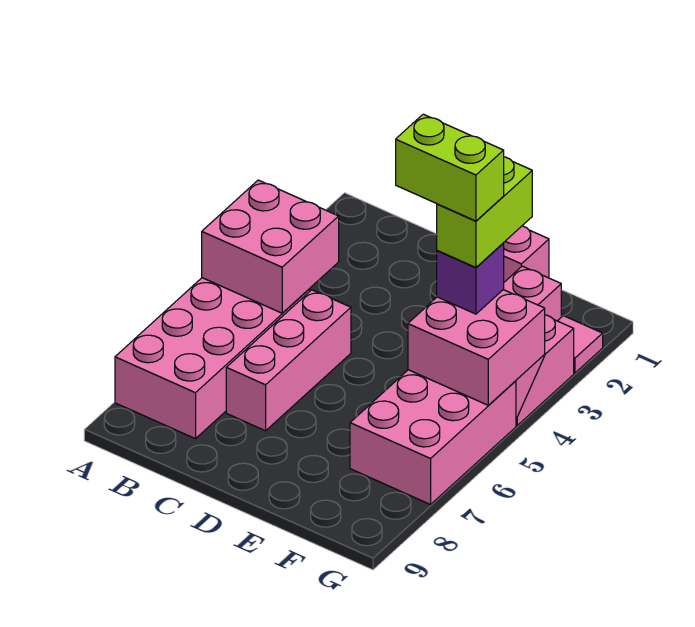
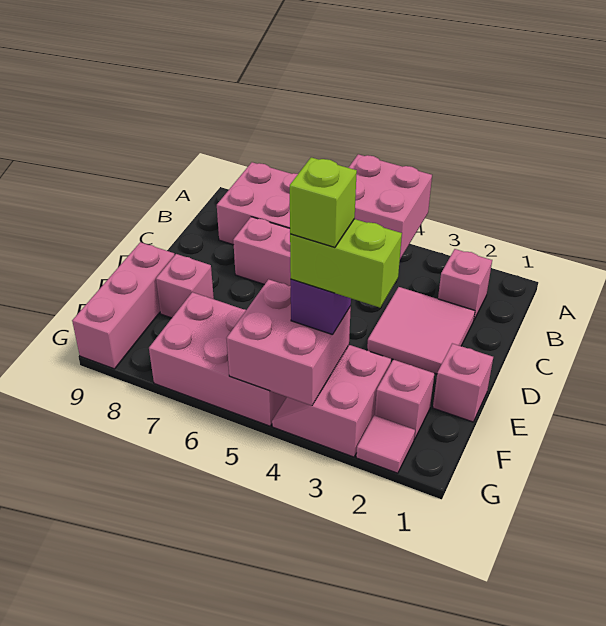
none -> pink brick B2 level 1
none -> pink tile C2:D3 level 1
lime brick E4:F4 level 5 -> lime brick F4 level 5
none -> pink brick E8 level 1
none -> pink brick E9:G9 level 1

